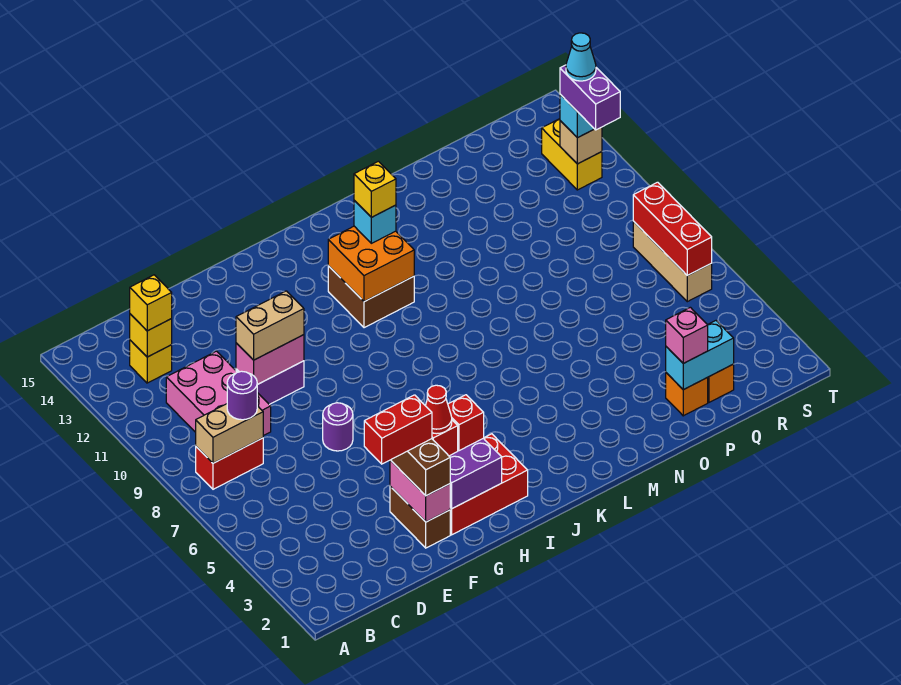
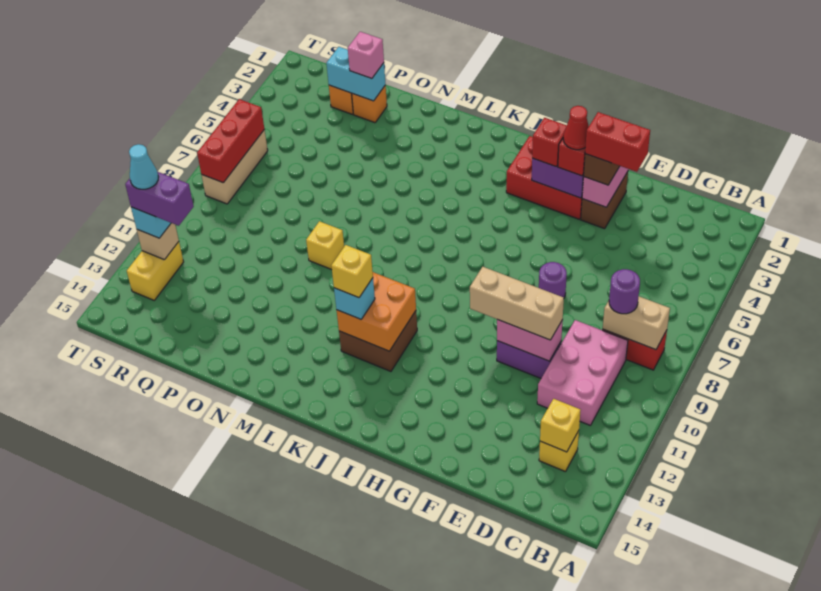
yellow brick C13 level 3 -> yellow brick N9 level 1
tan brick E10:F10 level 3 -> tan brick E10:G10 level 3
purple brick S11:S12 level 4 -> purple brick R12:S12 level 4

